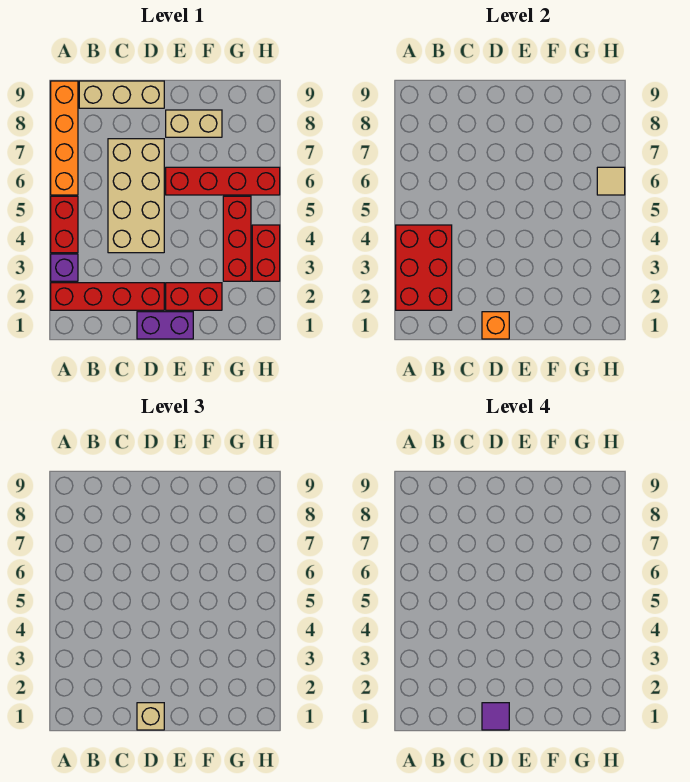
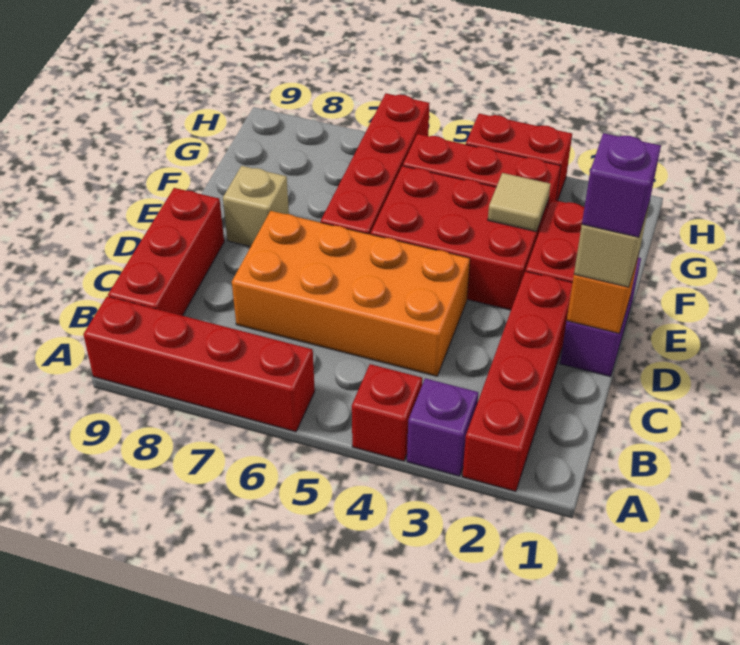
red brick A2:B4 level 2 -> red brick E3:F5 level 1
red brick A4:A5 level 1 -> red brick A4 level 1
orange brick A6:A9 level 1 -> red brick A6:A9 level 1
tan brick B9:D9 level 1 -> red brick B9:D9 level 1
tan brick C4:D7 level 1 -> orange brick C4:D7 level 1
purple tile D1 level 4 -> purple brick D1 level 4
tan brick E8:F8 level 1 -> tan brick E8 level 1
tan tile H6 level 2 -> tan tile F3 level 2

